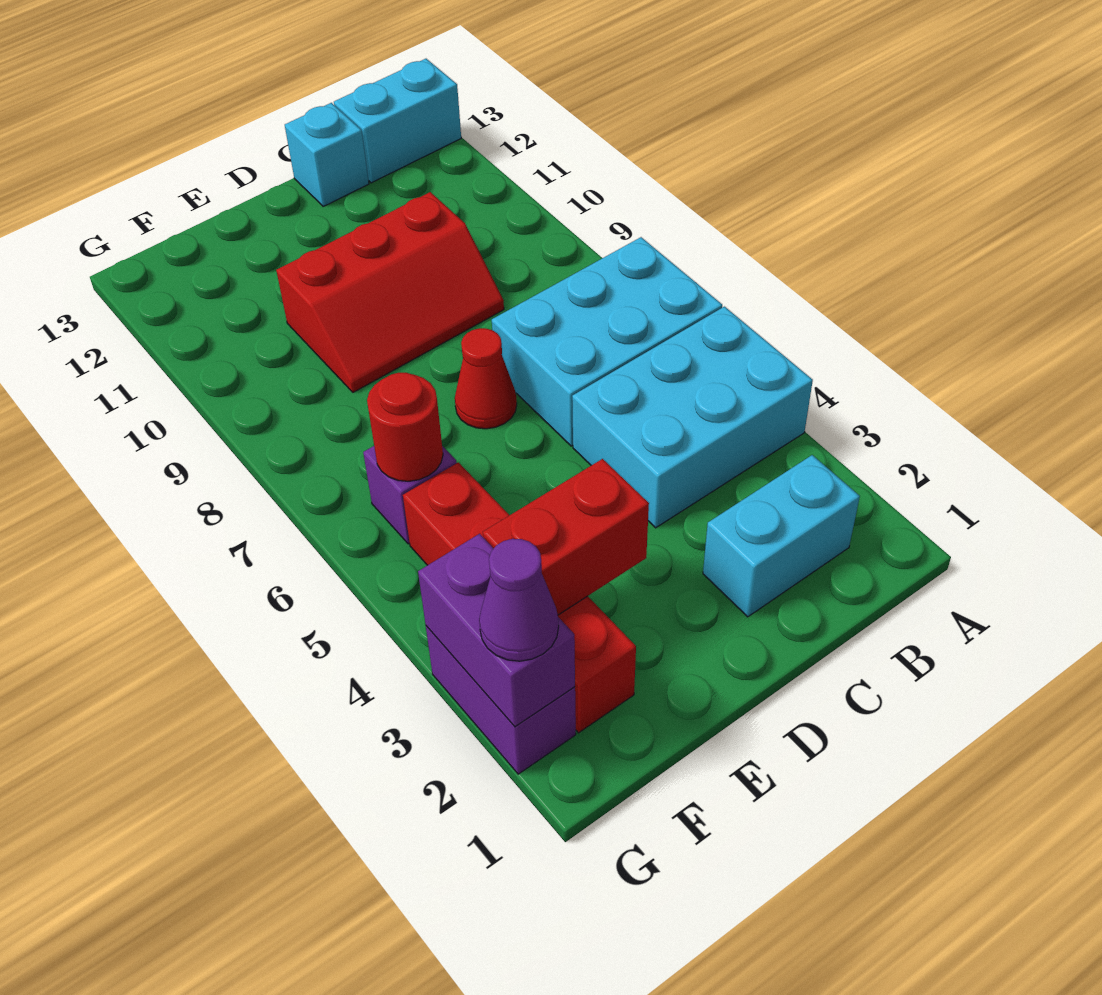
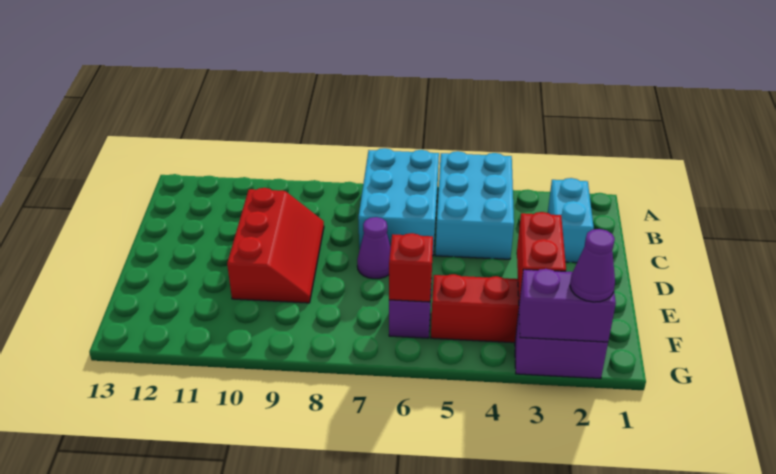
cyan brick A13:B13 level 1 -> none
cyan brick C13 level 1 -> none
red cone D7 level 1 -> purple cone D7 level 1
red round brick F6 level 2 -> red brick F6 level 2

